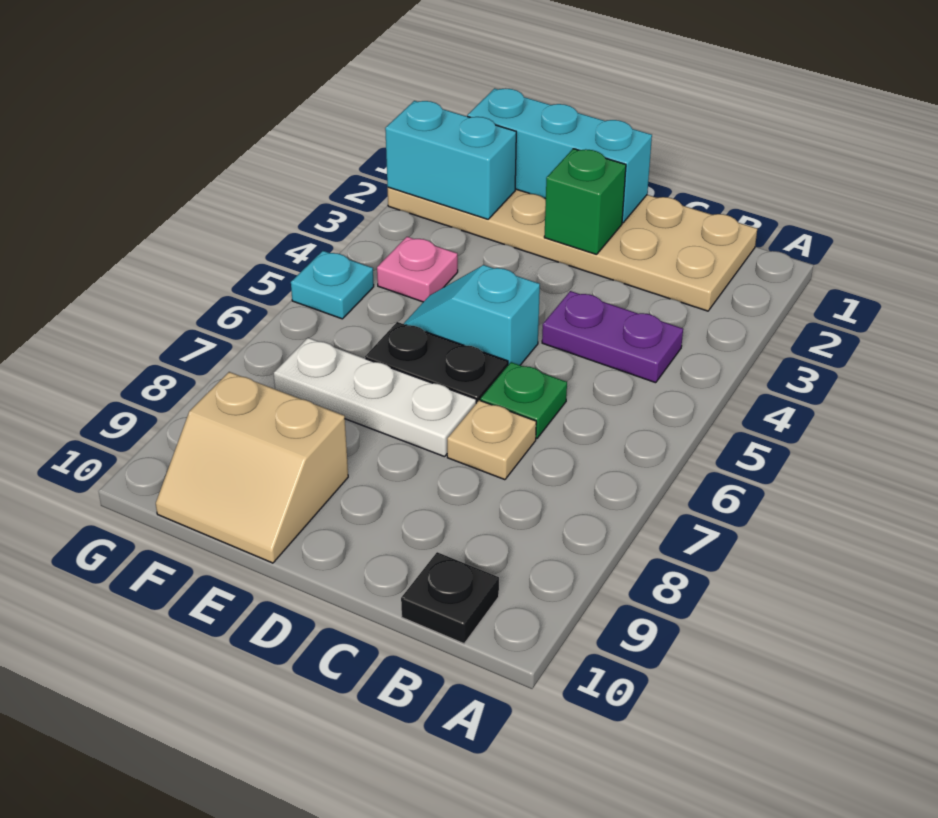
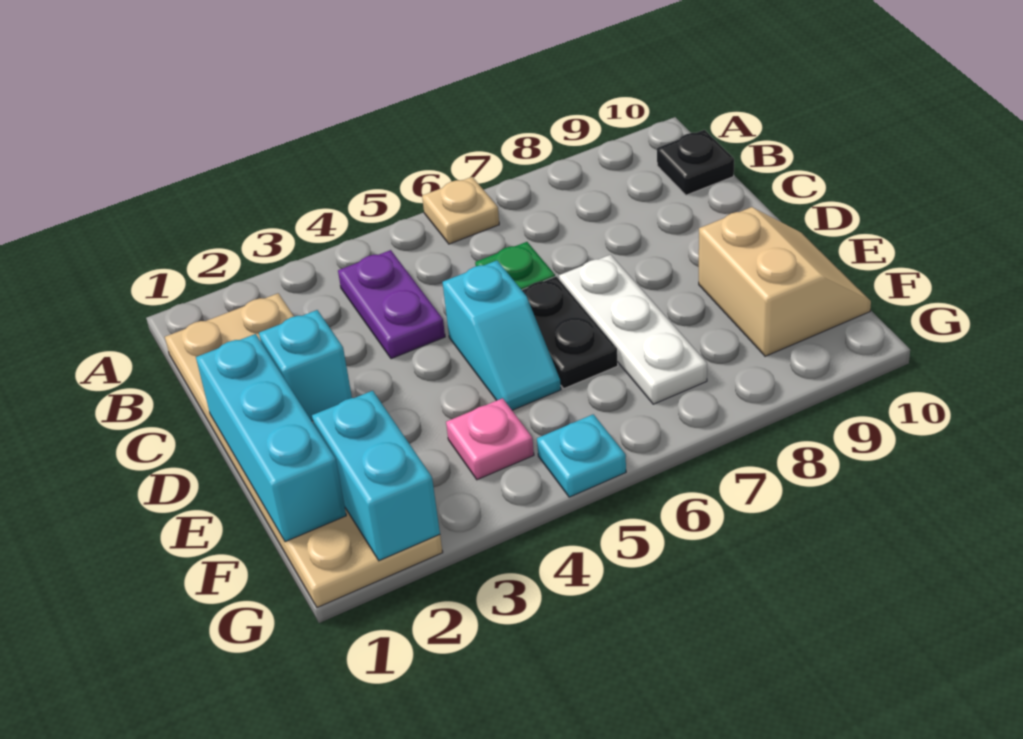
tan plate C7 level 1 -> tan plate A6 level 1
green brick D2 level 2 -> cyan brick D2 level 2

